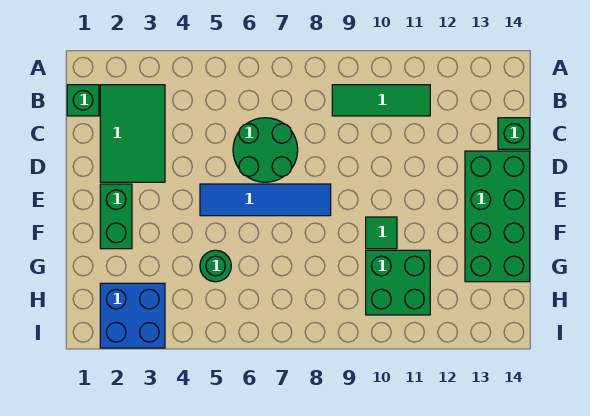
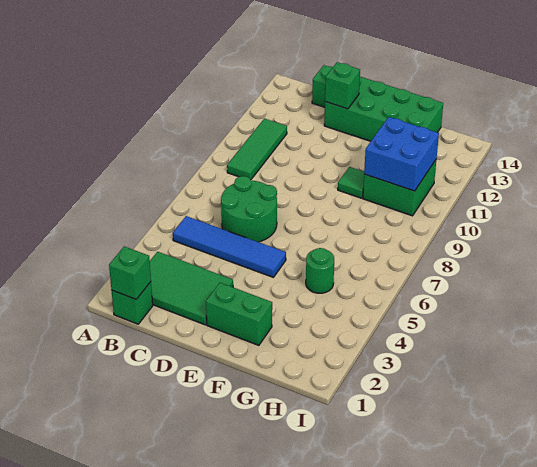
none -> green brick B1 level 2
none -> green brick D13 level 2
blue tile E5:E8 level 1 -> blue tile B5:E5 level 1
blue brick H2:I3 level 1 -> blue brick G10:H11 level 2

